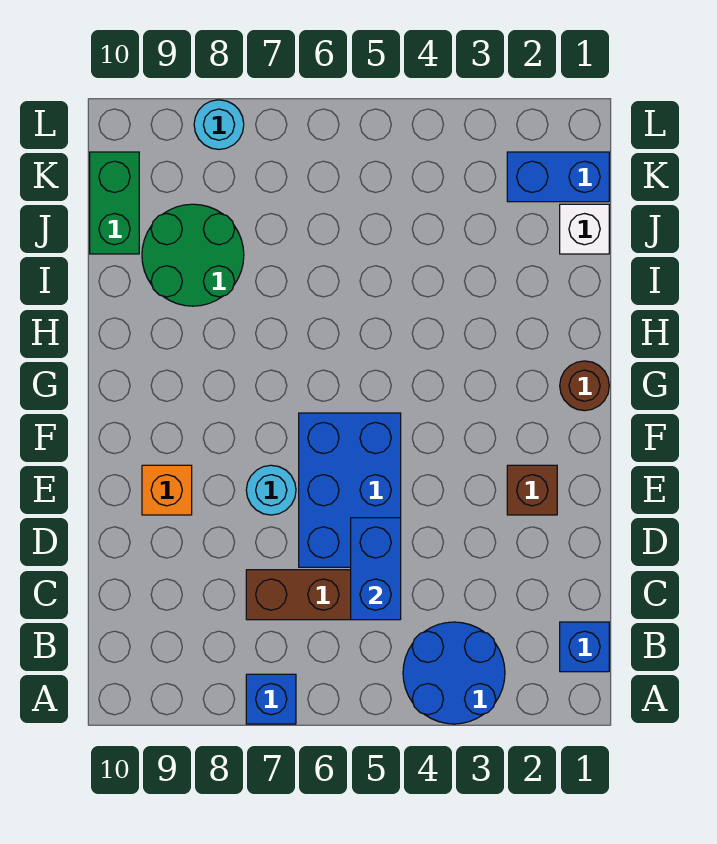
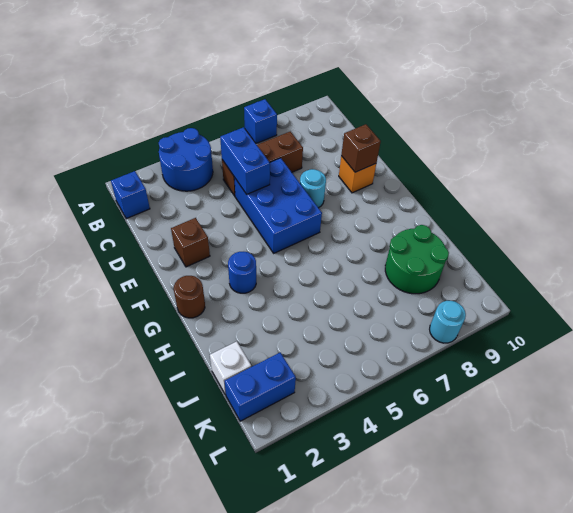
none -> brown brick E9 level 2
none -> blue round brick G3 level 1
green brick J10:K10 level 1 -> none

